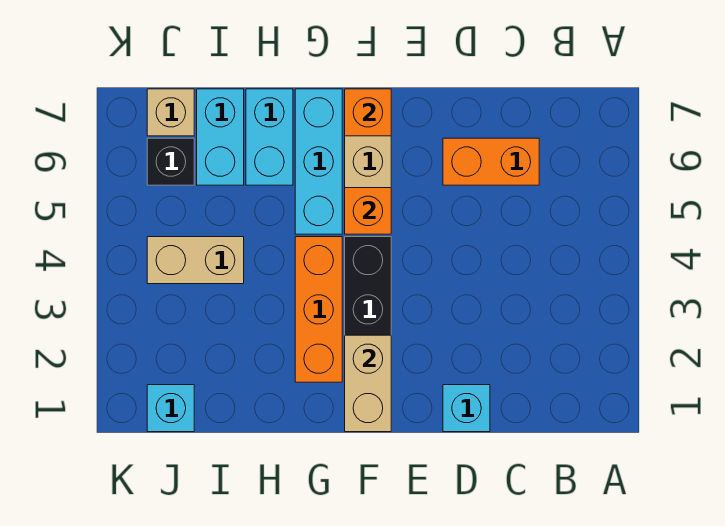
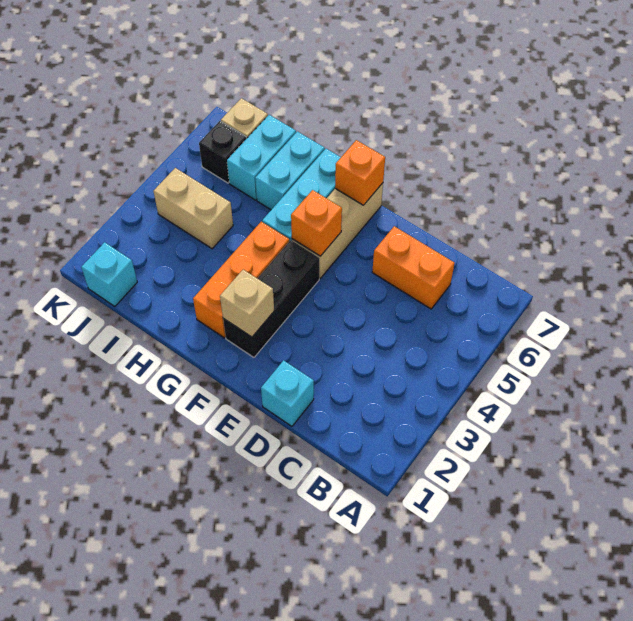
tan brick F1:F2 level 2 -> tan brick F2 level 2

